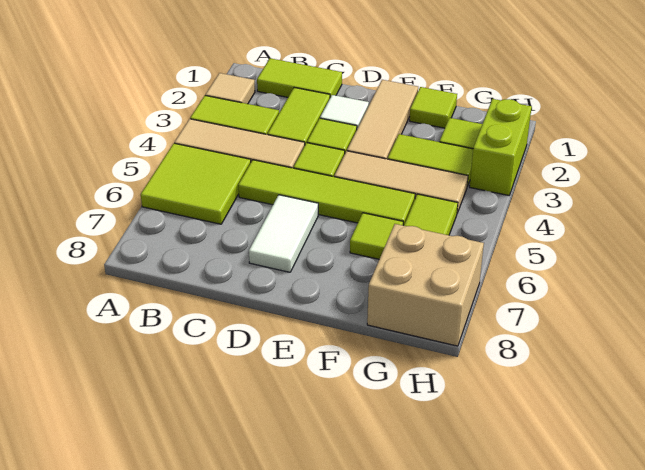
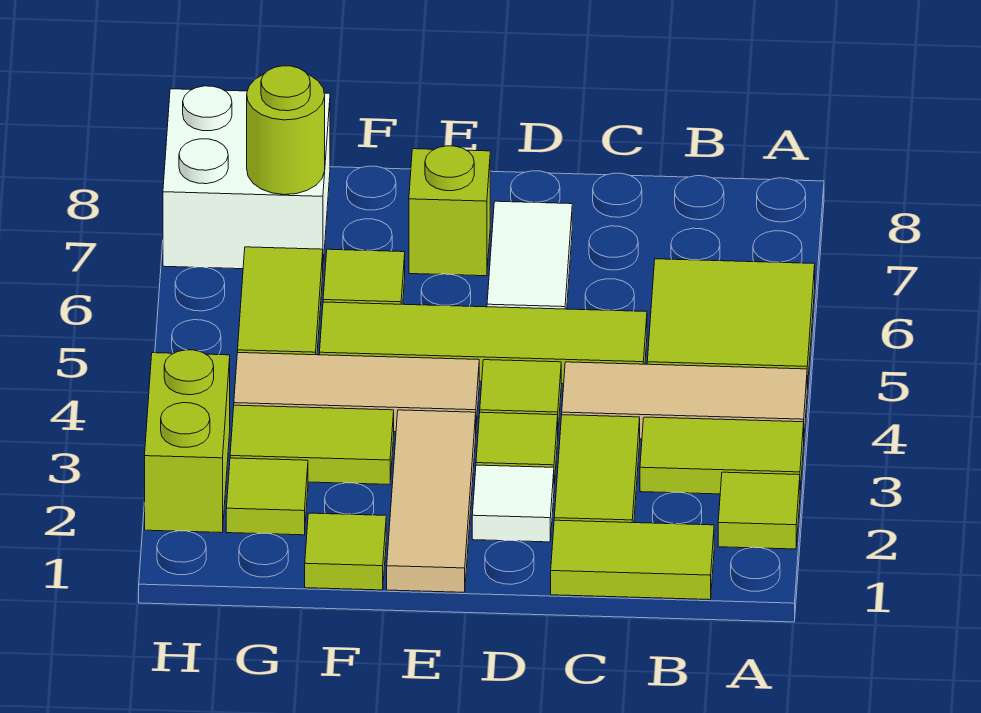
tan tile A2 level 1 -> lime tile A2 level 1
none -> lime brick E7 level 1
tan brick G7:H8 level 1 -> white brick G7:H8 level 1
none -> lime round brick G7 level 2

